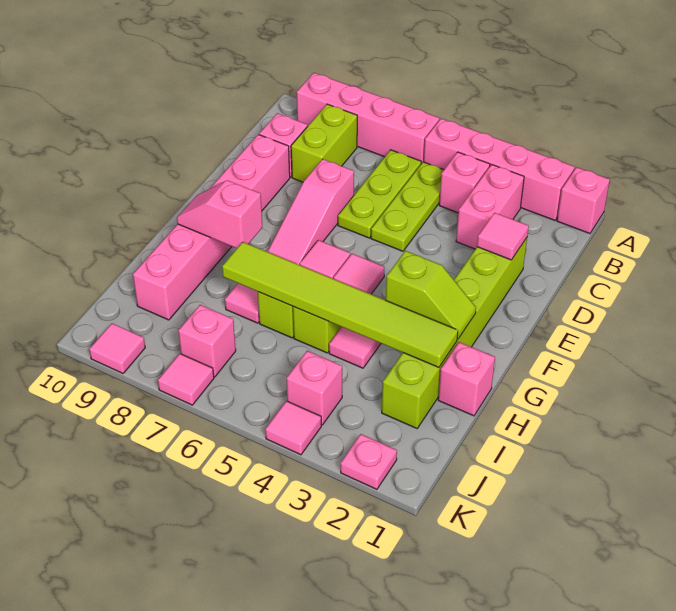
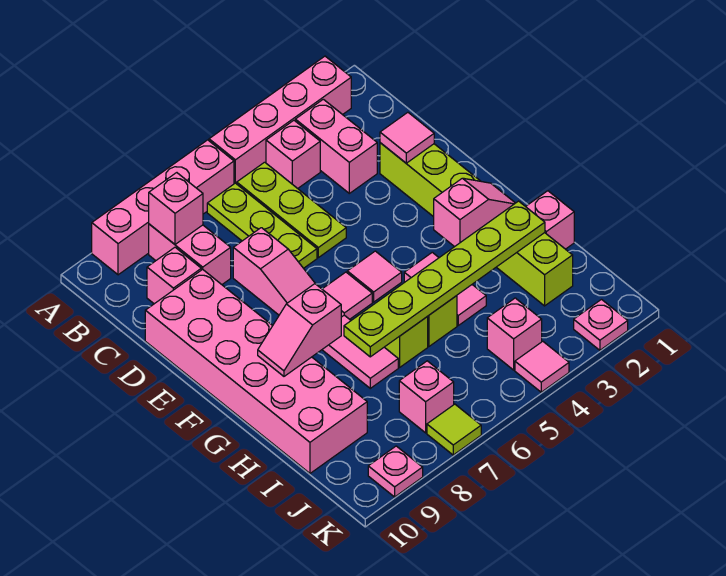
pink brick A1 level 1 -> pink brick B8 level 2
lime brick B8:C8 level 1 -> pink brick B8:C8 level 1
pink brick D9:I9 level 1 -> pink brick D9:I10 level 1
lime slope G2:G3 level 2 top 3 -> pink slope G2:G3 level 2 top 3
lime tile H2:H7 level 2 -> lime plate H2:H7 level 2
pink tile K7 level 1 -> lime tile K7 level 1
pink tile K9 level 1 -> pink plate K9 level 1

